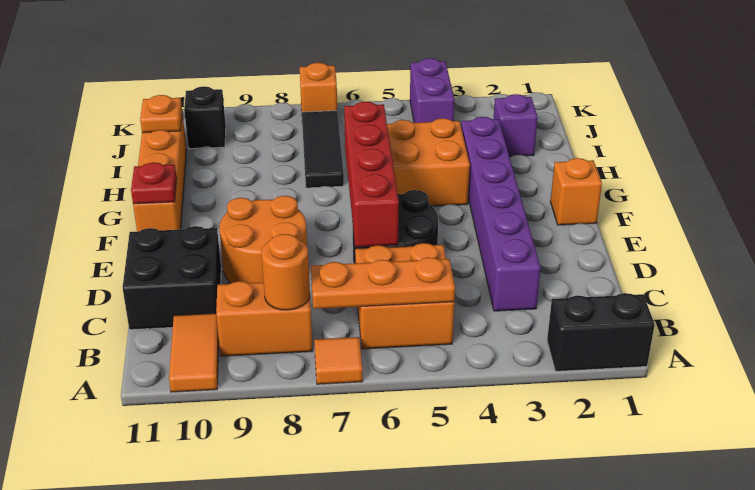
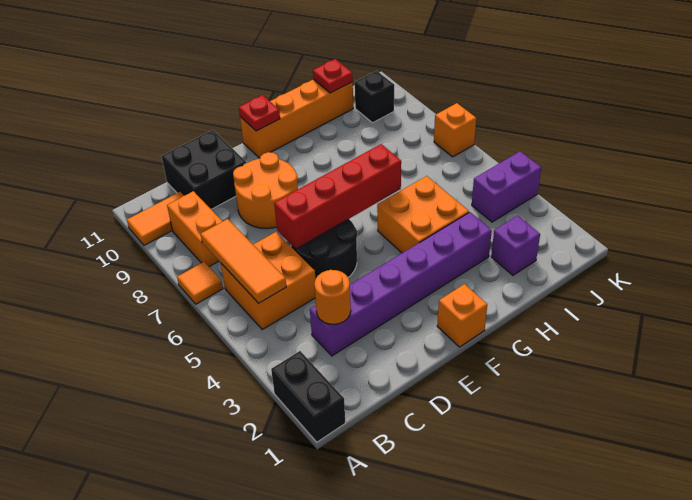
orange plate B5:B7 level 2 -> orange tile B5:B7 level 2
orange round brick B8 level 2 -> orange round brick C3 level 2
black tile H7:J7 level 1 -> none
orange plate I11 level 2 -> red plate I11 level 2

